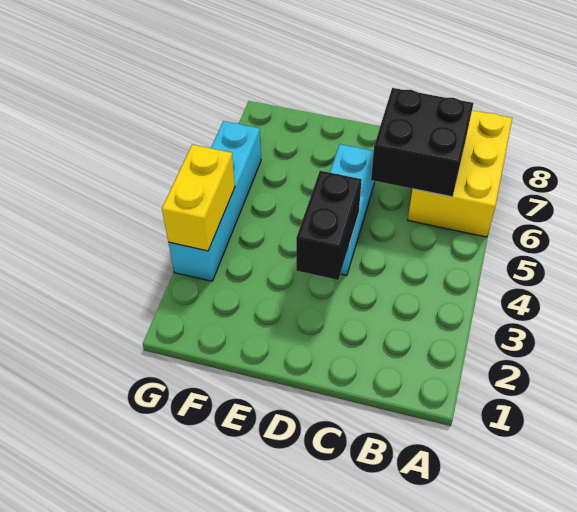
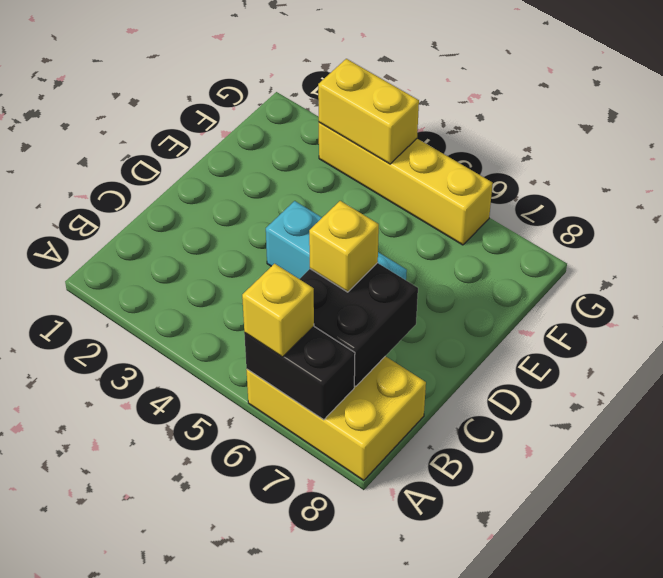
none -> yellow brick A6 level 3
none -> yellow brick C6 level 3
black brick D3:D4 level 2 -> black brick A6:A7 level 2
cyan brick G3:G6 level 1 -> yellow brick G3:G6 level 1

